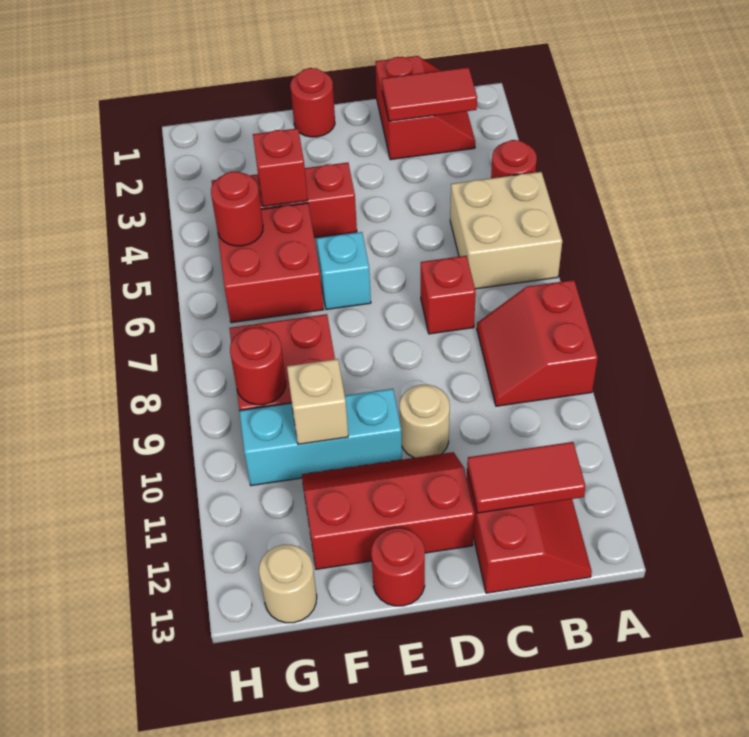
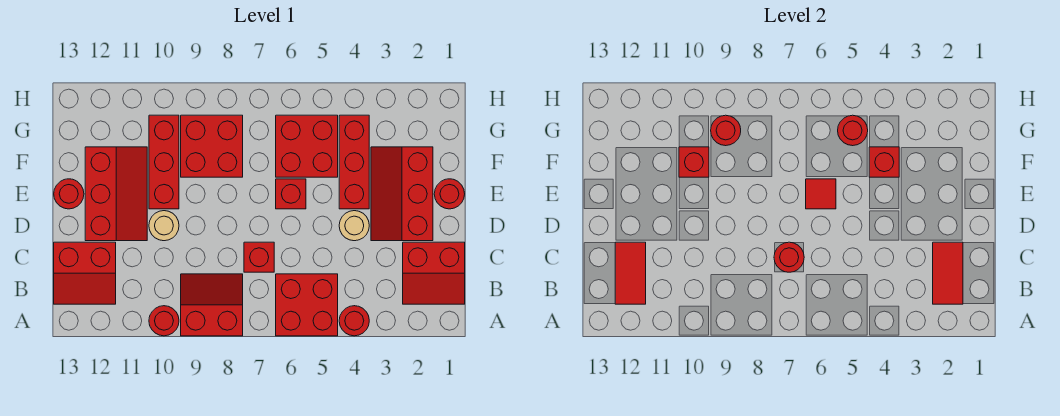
tan brick A5:B6 level 1 -> red brick A5:B6 level 1
none -> red round brick A10 level 1
none -> red round brick C7 level 2
none -> red slope D2:F3 level 1 top 2
cyan brick E6 level 1 -> red brick E6 level 1
none -> red tile E6 level 2
cyan brick E10:G10 level 1 -> red brick E10:G10 level 1
tan brick F10 level 2 -> red brick F10 level 2
tan round brick G13 level 1 -> tan round brick D4 level 1

